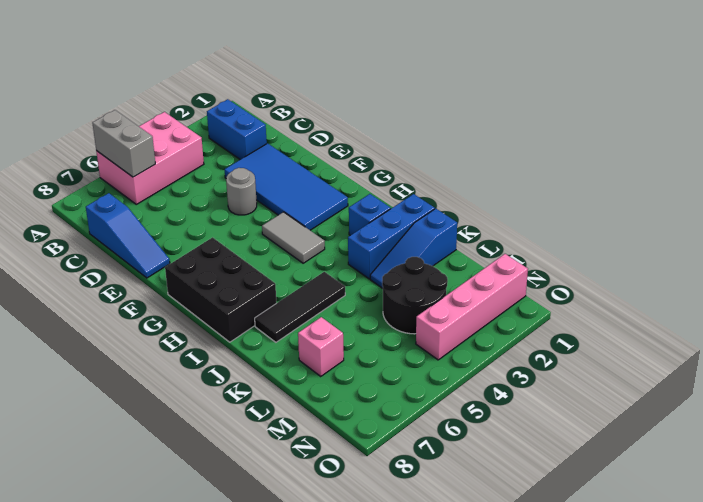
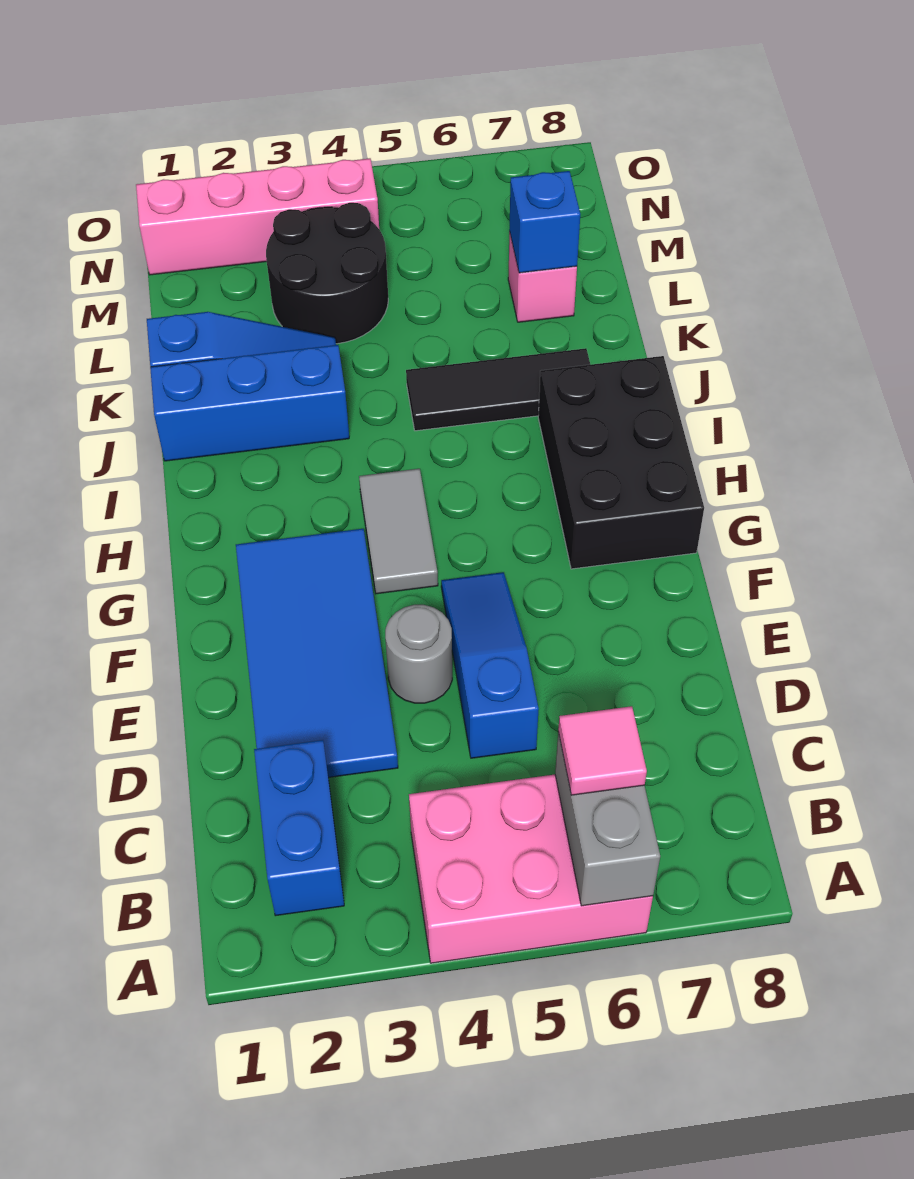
none -> pink tile B6 level 3
blue slope C8:E8 level 1 top C -> blue slope D5:F5 level 1 top D
blue brick I2 level 1 -> blue brick L7 level 2

